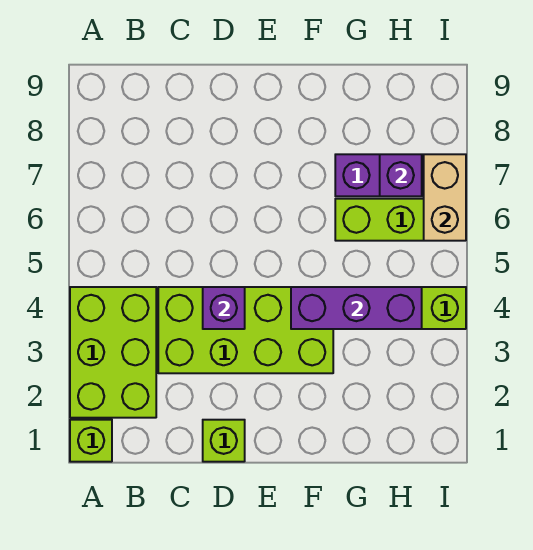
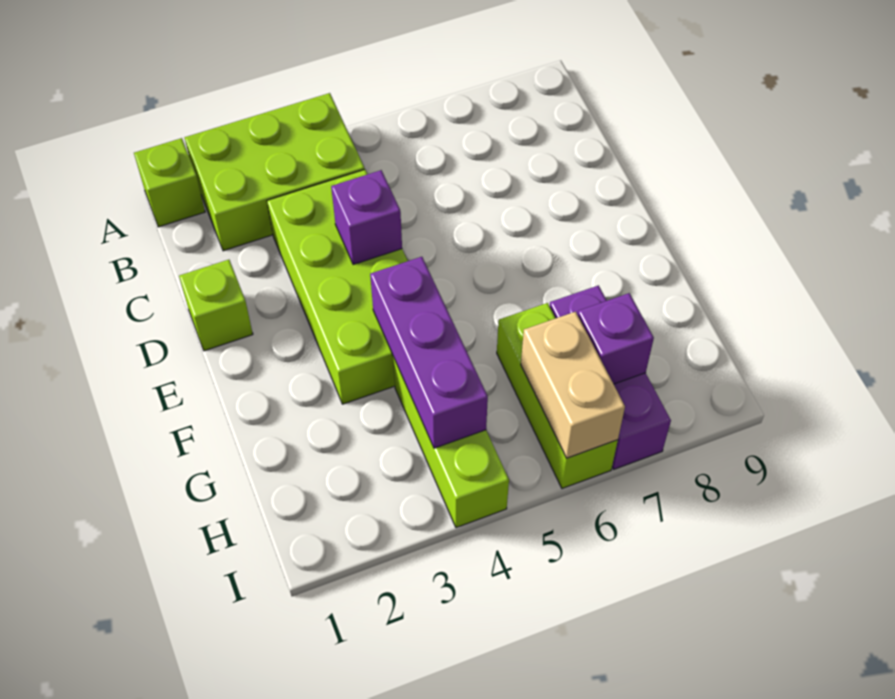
tan brick I6:I7 level 2 -> tan brick H6:I6 level 2

